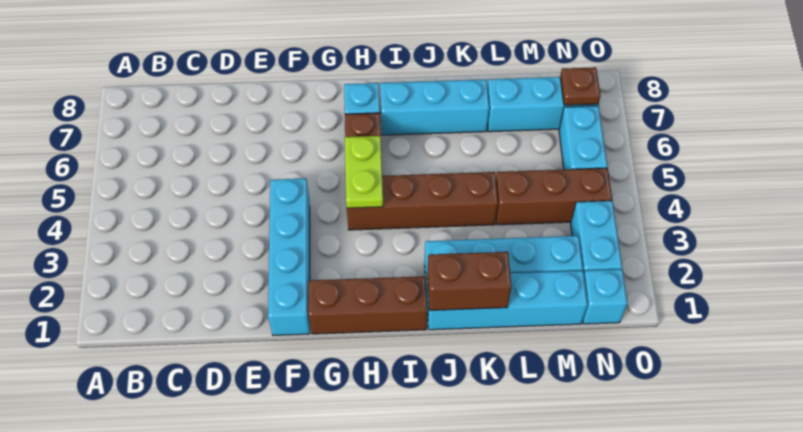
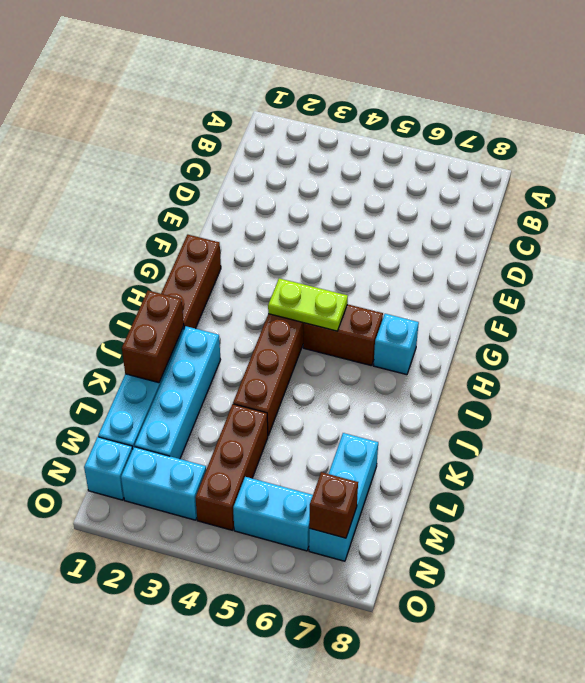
cyan brick F1:F4 level 1 -> none
cyan brick I7:K7 level 1 -> none
brown plate N7 level 2 -> brown brick N7 level 2

